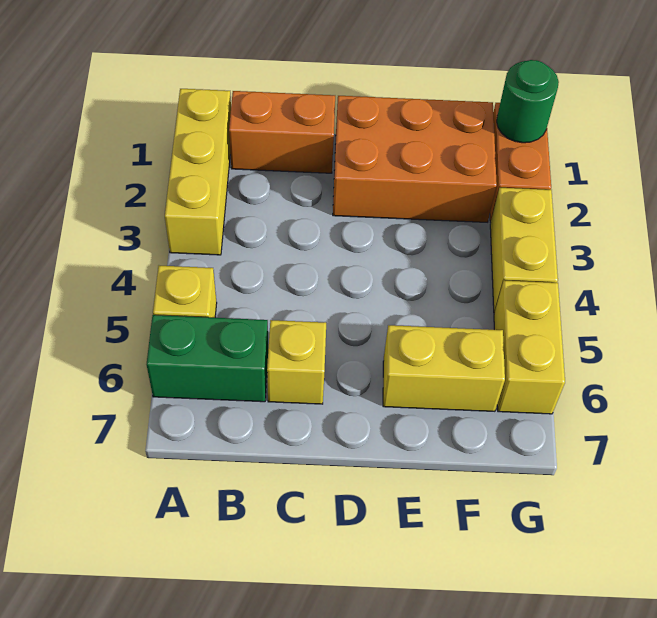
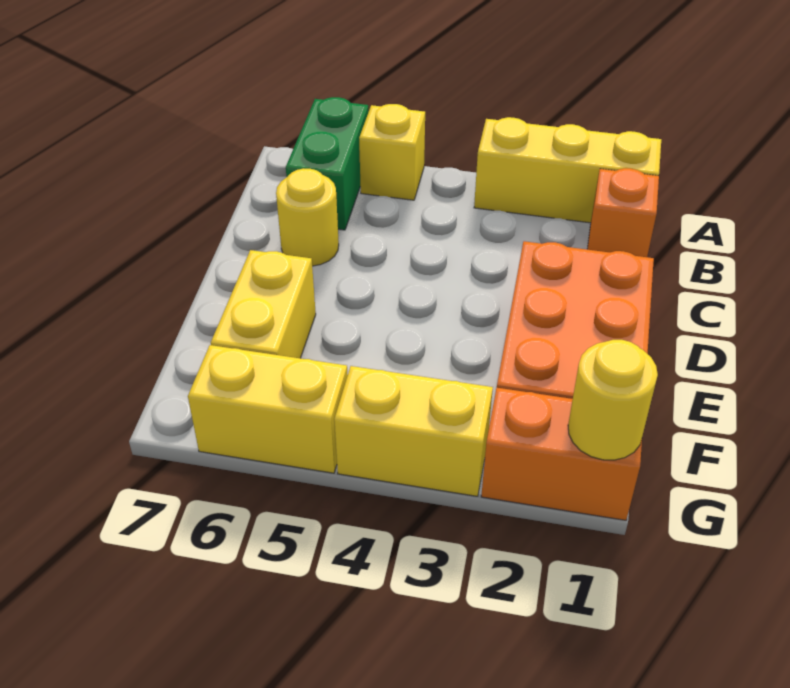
orange brick B1:C1 level 1 -> orange brick B1 level 1
yellow brick C6 level 1 -> yellow round brick C6 level 1
green round brick G1 level 2 -> yellow round brick G1 level 2

